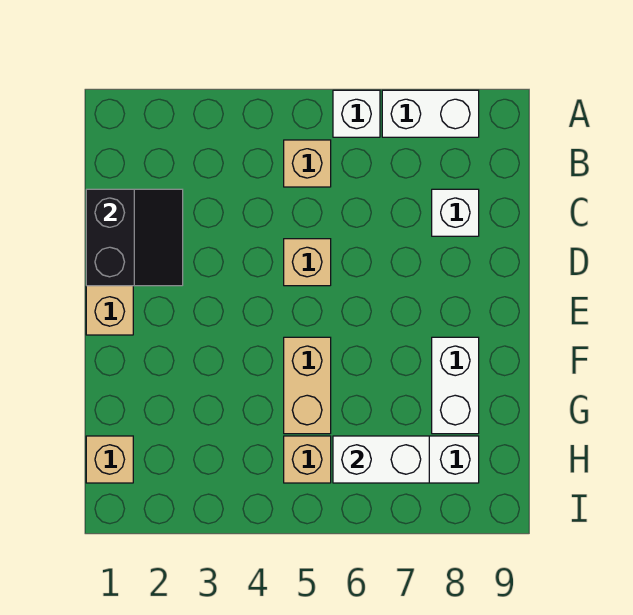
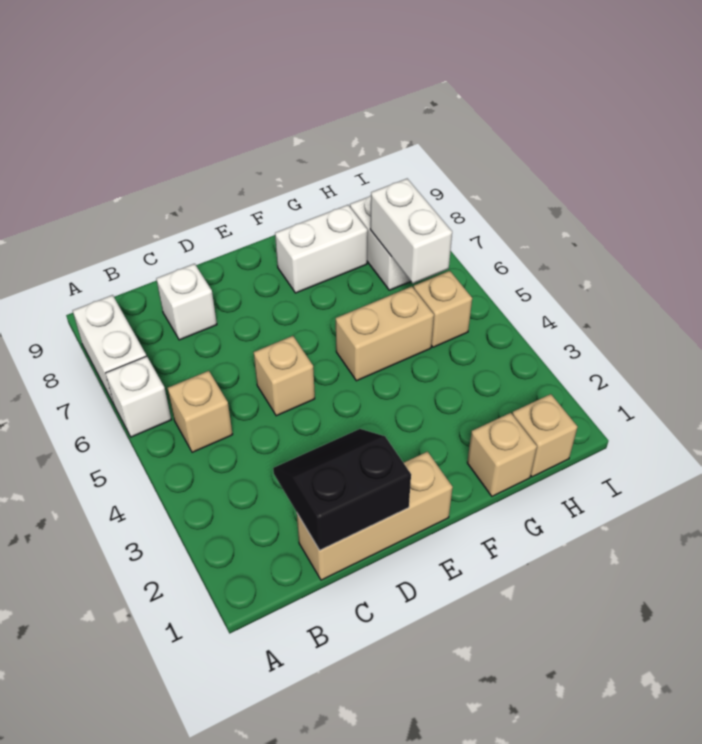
none -> tan brick G1 level 1

